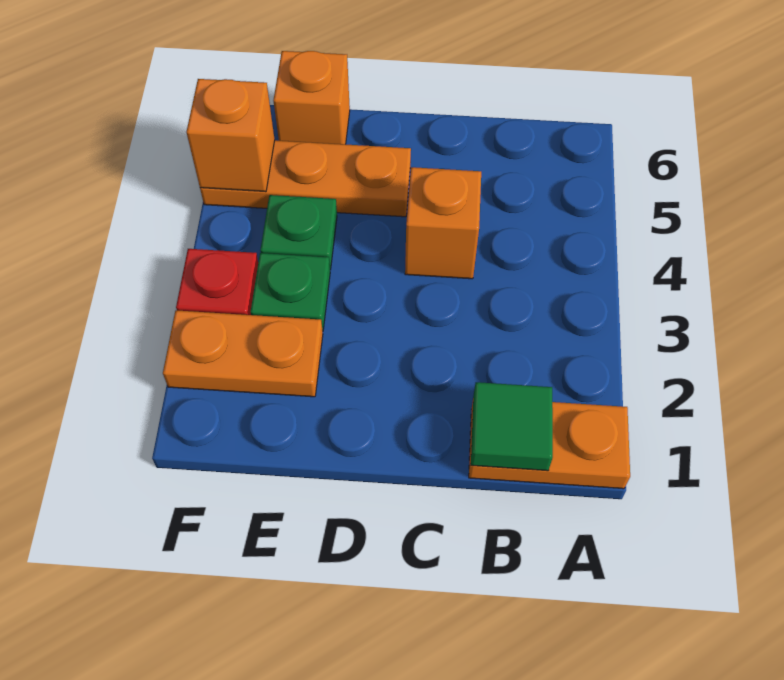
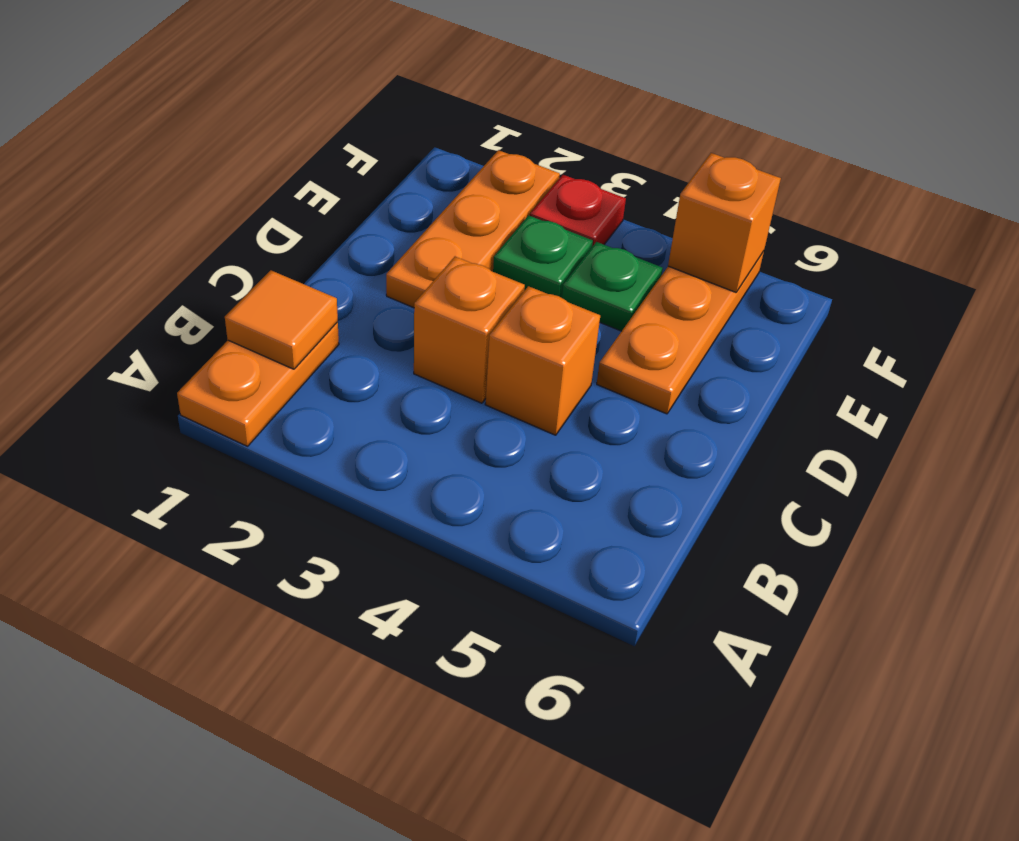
green tile B1 level 2 -> orange tile B1 level 2
orange plate E2:F2 level 1 -> orange plate D2:F2 level 1
orange brick E6 level 1 -> orange brick C3 level 1

